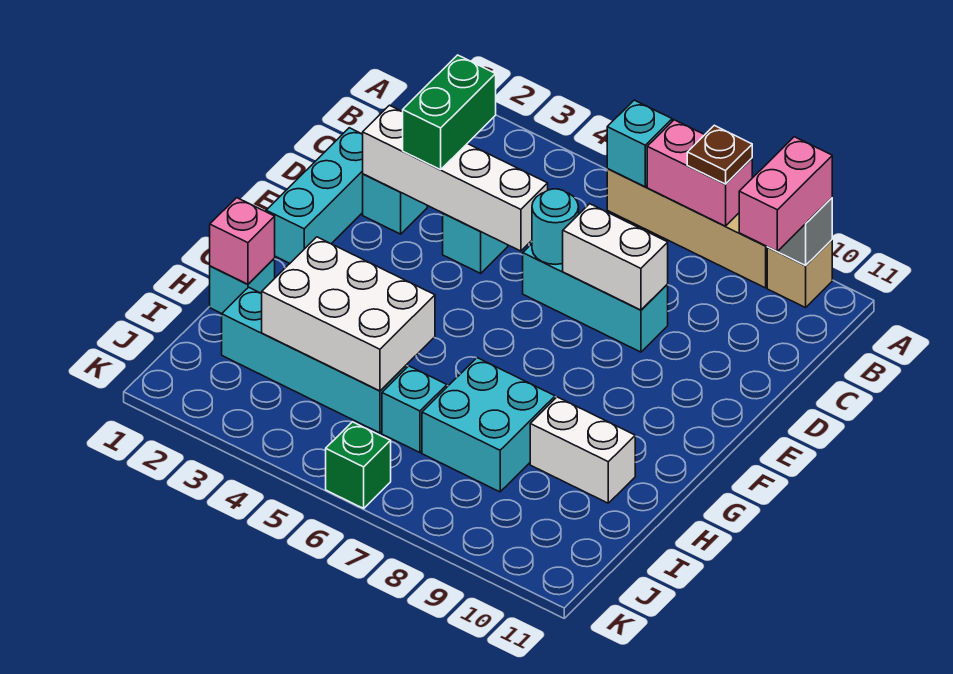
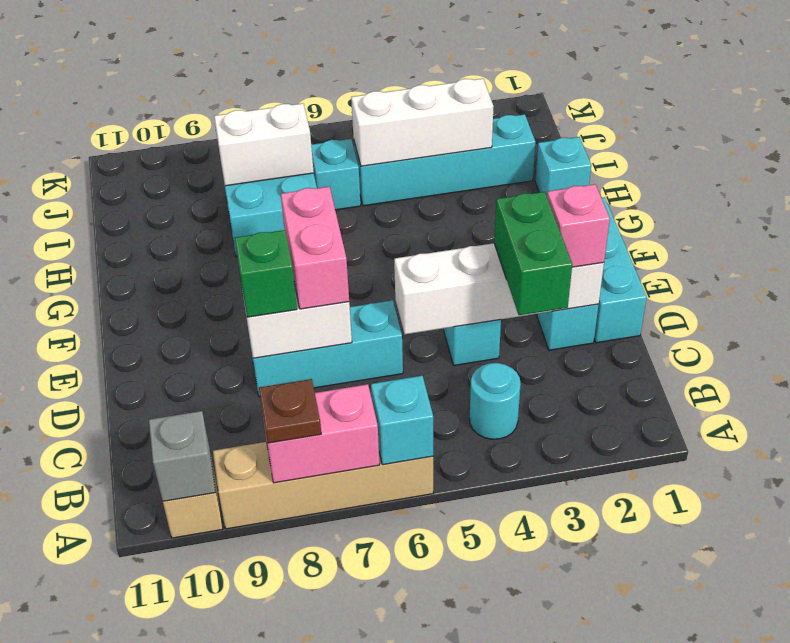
pink brick A10:B10 level 3 -> pink brick D7:E7 level 3
cyan round brick D6 level 2 -> cyan round brick B4 level 1
pink brick H1 level 2 -> pink brick D2 level 3
white brick H3:I5 level 2 -> white brick I3:I5 level 2
white brick H9:H10 level 1 -> white brick I7:I8 level 2
green brick K6 level 1 -> green brick D8 level 3

